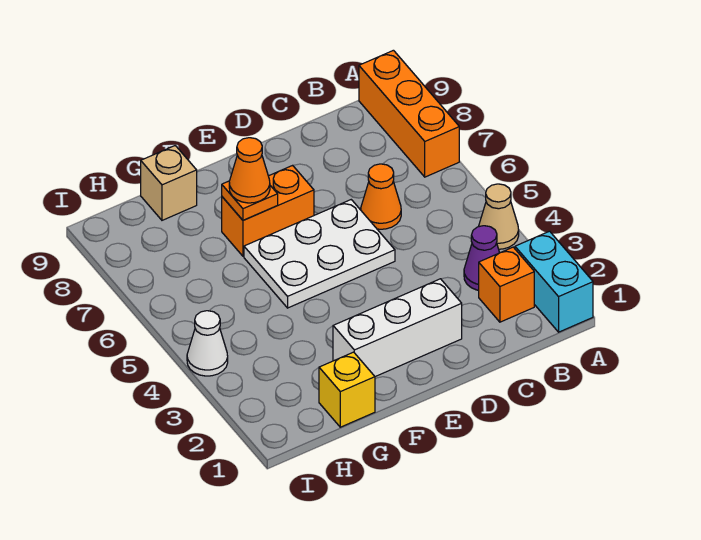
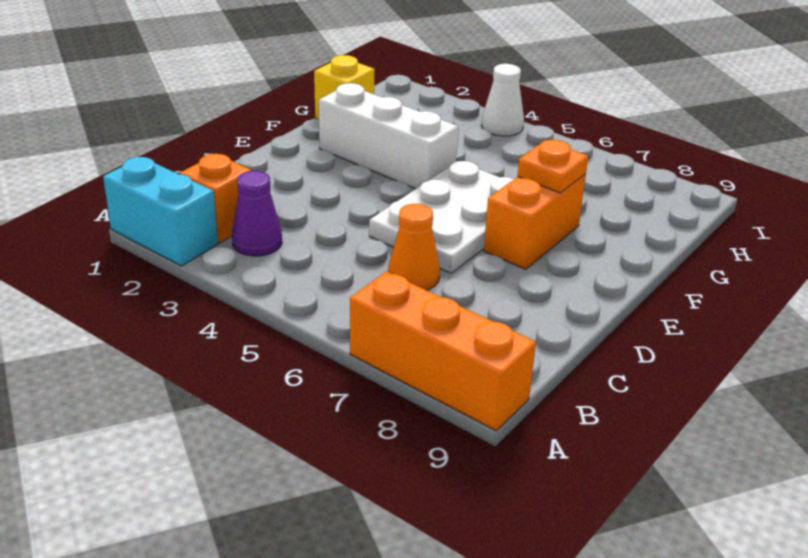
tan cone A4 level 1 -> none
white brick D2:F2 level 1 -> white brick F2:F4 level 1
orange cone F7 level 3 -> none
tan brick G9 level 1 -> none

